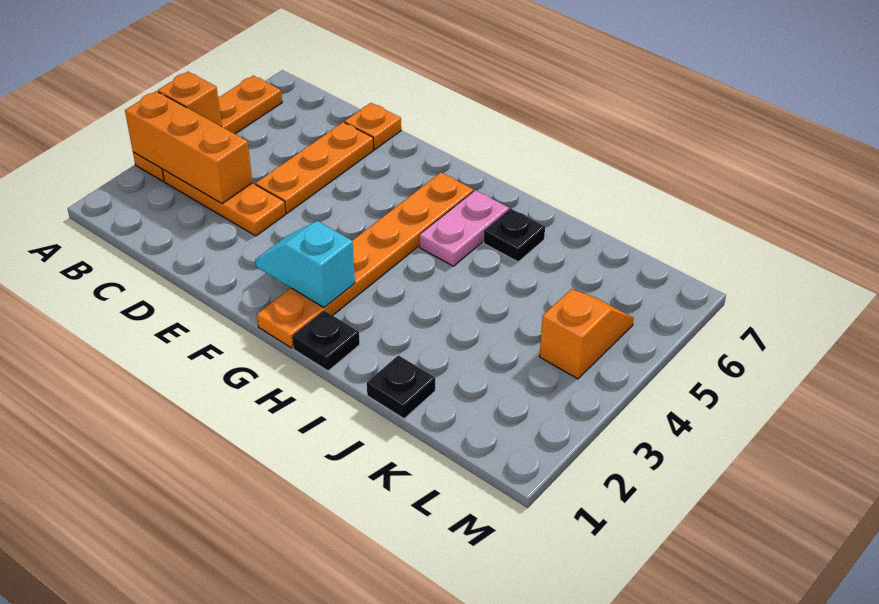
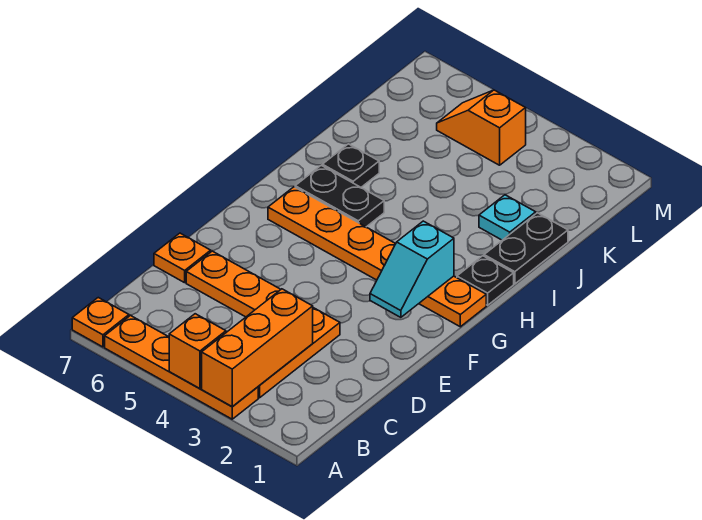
none -> orange plate A7 level 1
pink plate H5:H6 level 1 -> black plate H5:H6 level 1
black plate J1 level 1 -> black plate I1:J1 level 1
none -> cyan plate J2 level 1

